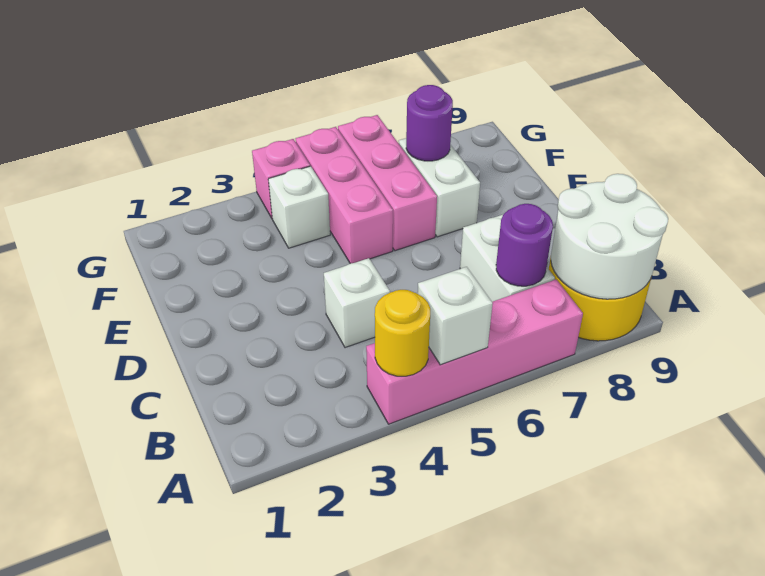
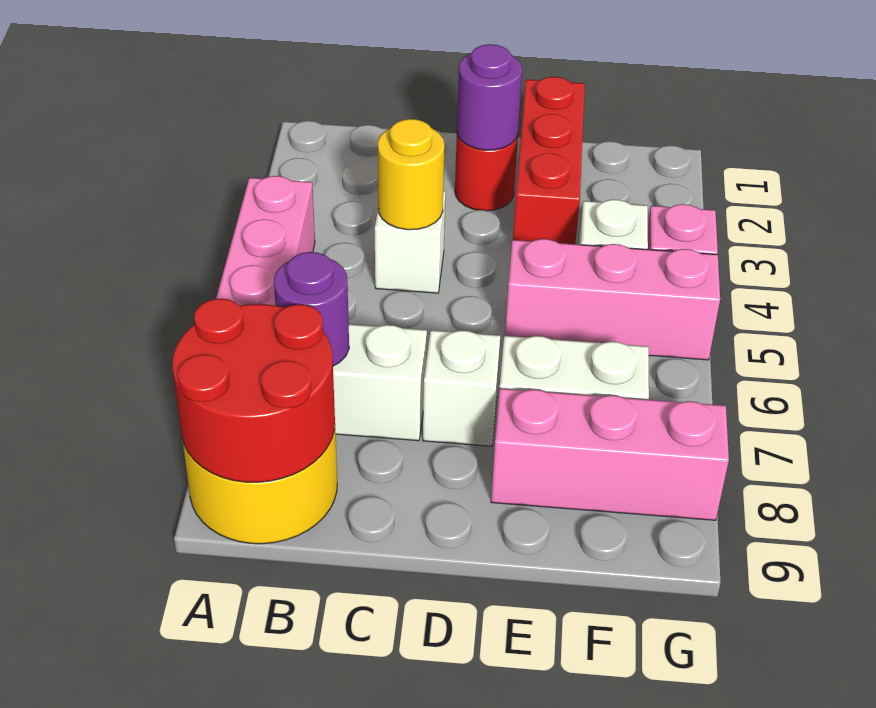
yellow round brick A4 level 2 -> yellow round brick C4 level 2
white brick A5 level 2 -> white brick D7 level 1
white round brick A8:B9 level 2 -> red round brick A8:B9 level 2
none -> red round brick D2 level 1
none -> red brick E1:E3 level 1
pink brick E6:G6 level 1 -> pink brick E8:G8 level 1
purple round brick F7 level 2 -> purple round brick D2 level 2

